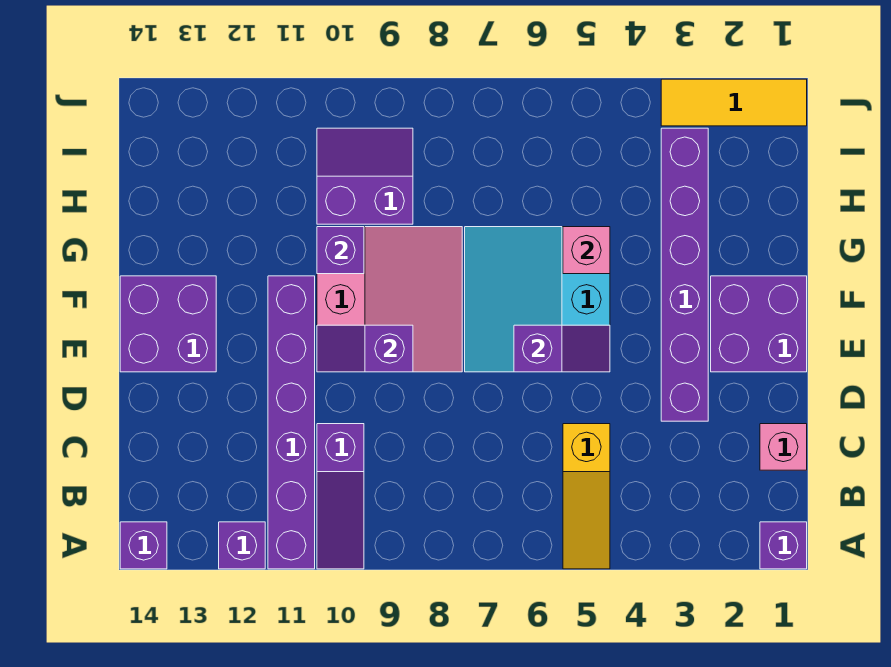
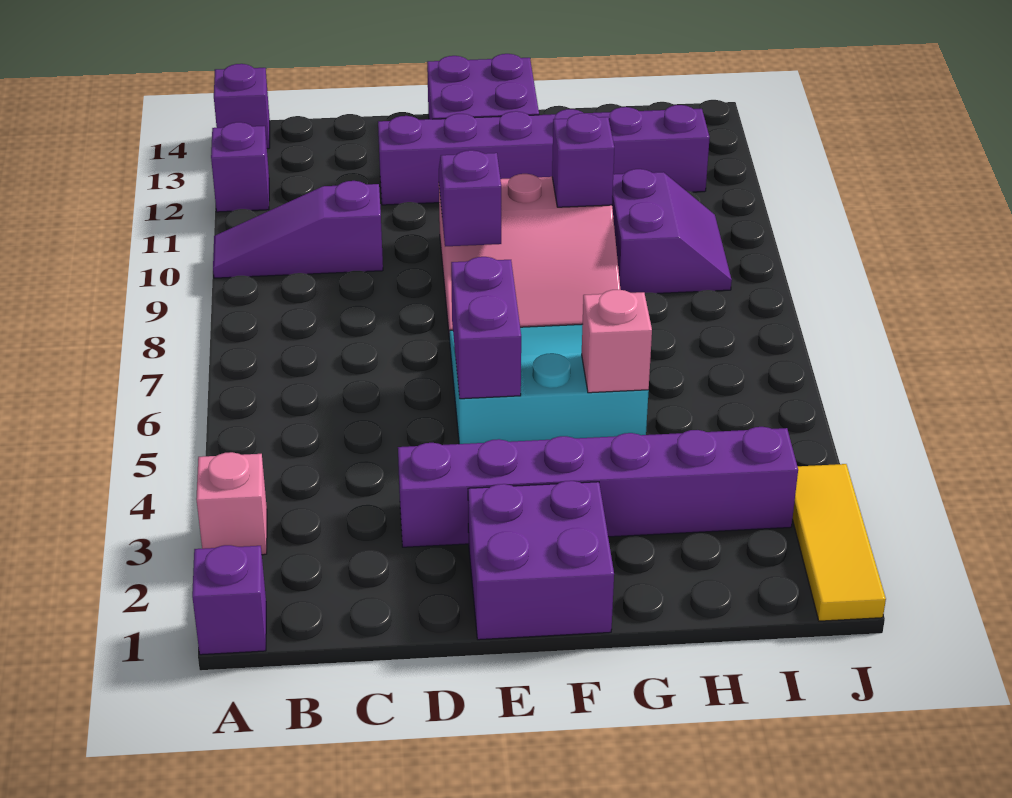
yellow slope A5:C5 level 1 top C -> none
purple brick A11:F11 level 1 -> purple brick D12:I12 level 1
pink brick C1 level 1 -> pink brick A3 level 1
purple slope E5:E6 level 2 top 6 -> purple brick E5:E6 level 2

